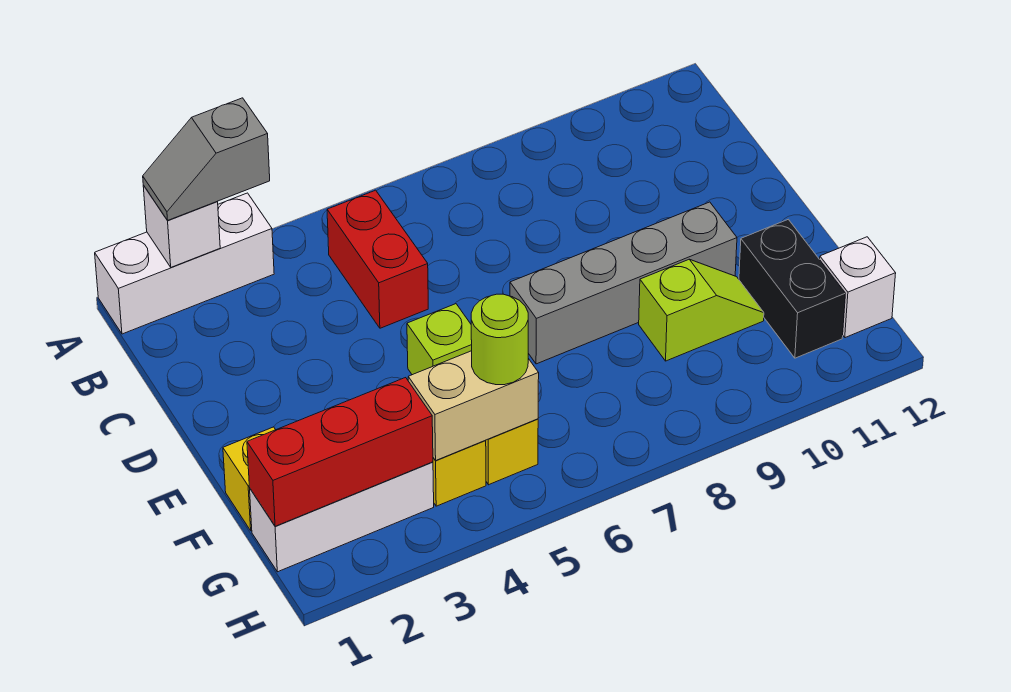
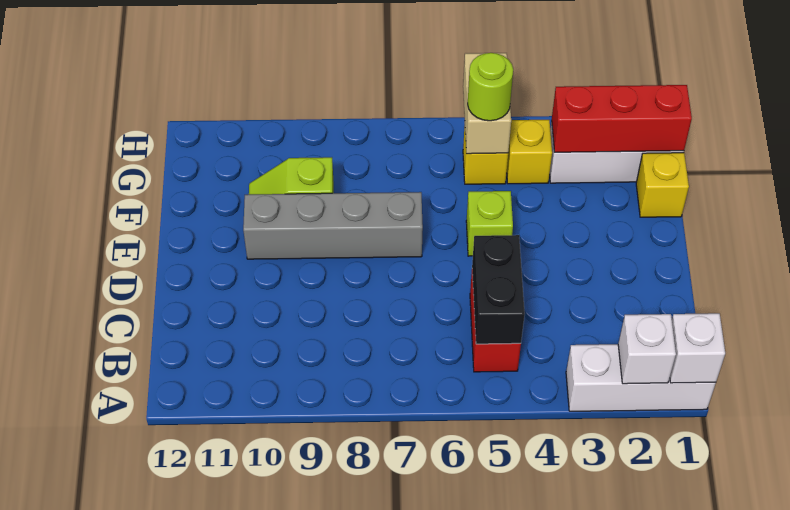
grey slope A2:A3 level 3 top 3 -> none
black brick F11:G11 level 1 -> black brick B5:C5 level 2
tan brick G4:G5 level 2 -> tan brick G5:H5 level 2
white brick G12 level 1 -> white brick A1 level 2

